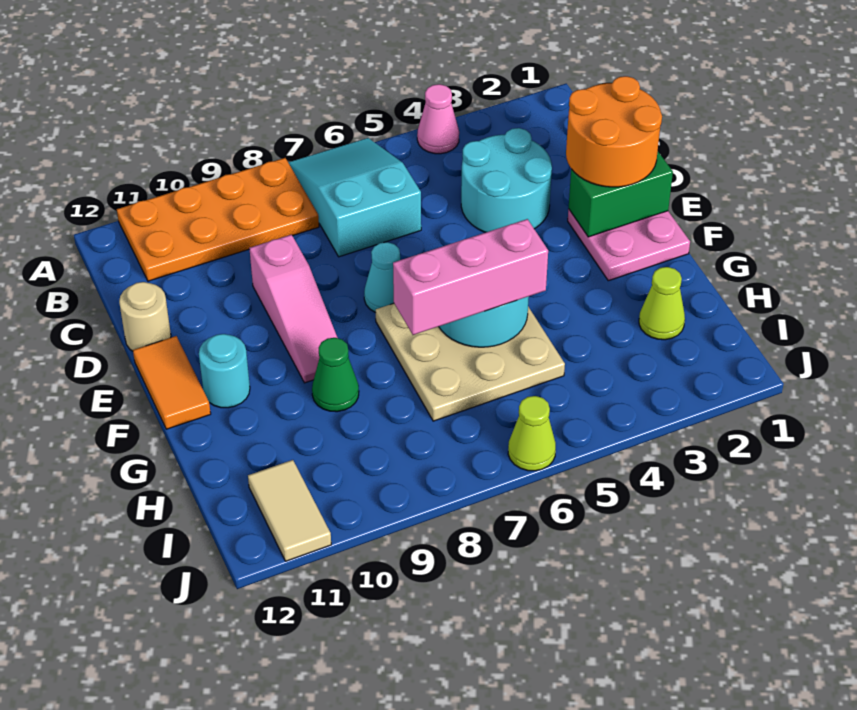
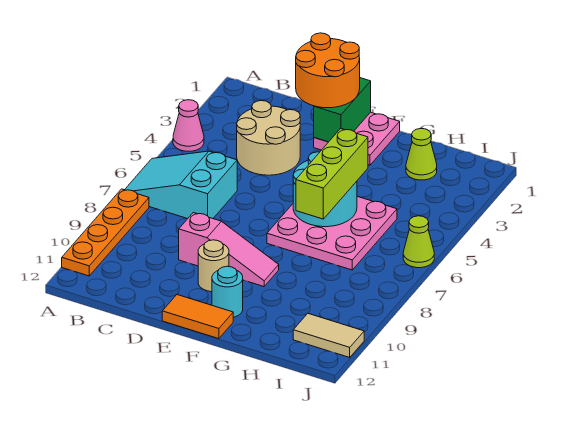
orange plate A8:B11 level 1 -> orange plate A8:A11 level 1
cyan round brick C3:D4 level 1 -> tan round brick C3:D4 level 1
tan round brick D12 level 1 -> tan round brick E10 level 1
cyan cone E7 level 1 -> none
tan plate F5:H7 level 1 -> pink plate F5:H7 level 1
pink brick G5:G7 level 3 -> lime brick G5:G7 level 3
green cone G9 level 1 -> none

